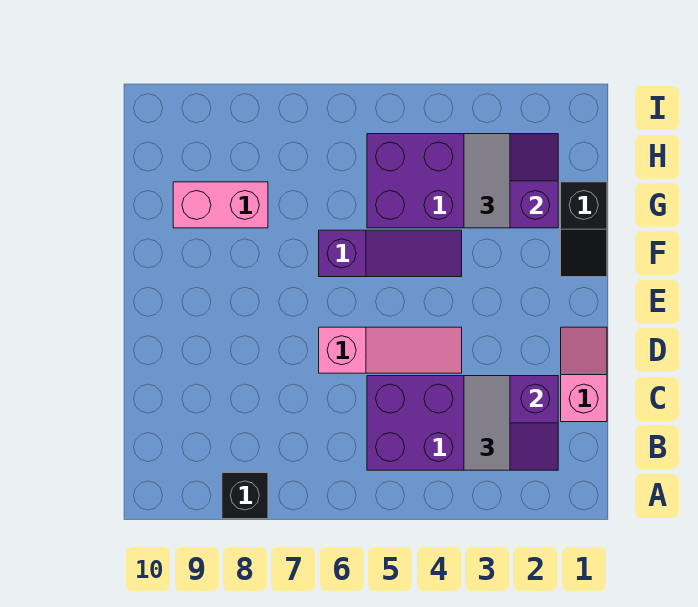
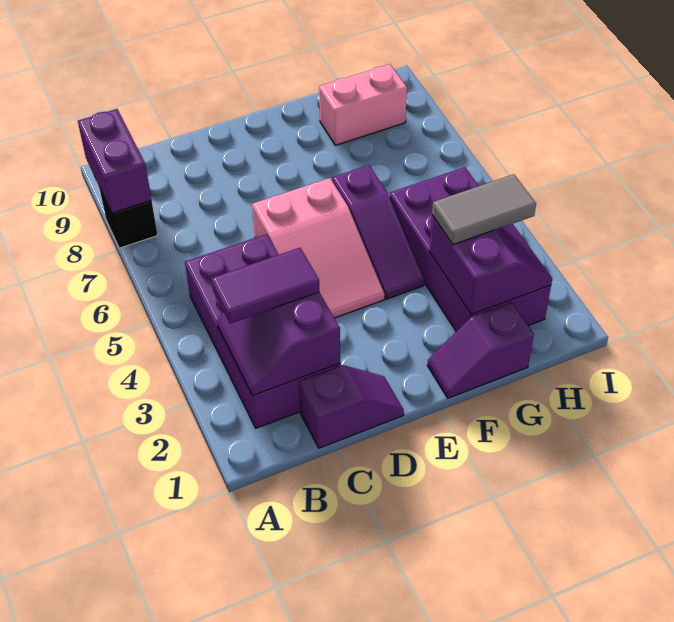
none -> purple brick A8:A9 level 2
grey tile B3:C3 level 3 -> purple tile B3:C3 level 3
pink slope C1:D1 level 1 top C -> purple slope C1:D1 level 1 top C
pink slope D4:D6 level 1 top 6 -> pink slope D4:E6 level 1 top 6
black slope F1:G1 level 1 top G -> purple slope F1:G1 level 1 top G
pink brick G8:G9 level 1 -> pink brick G9:H9 level 1

